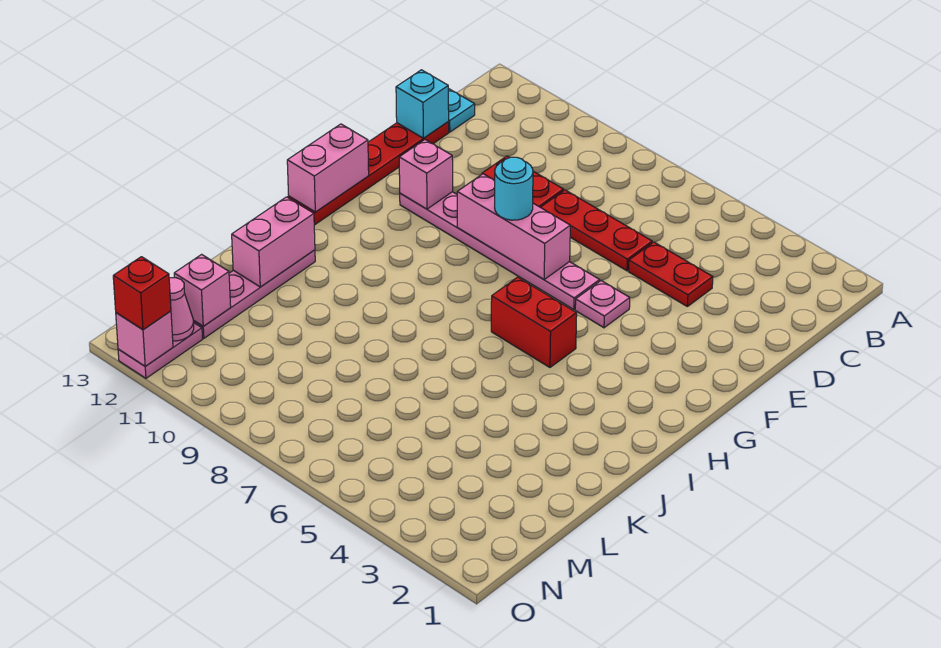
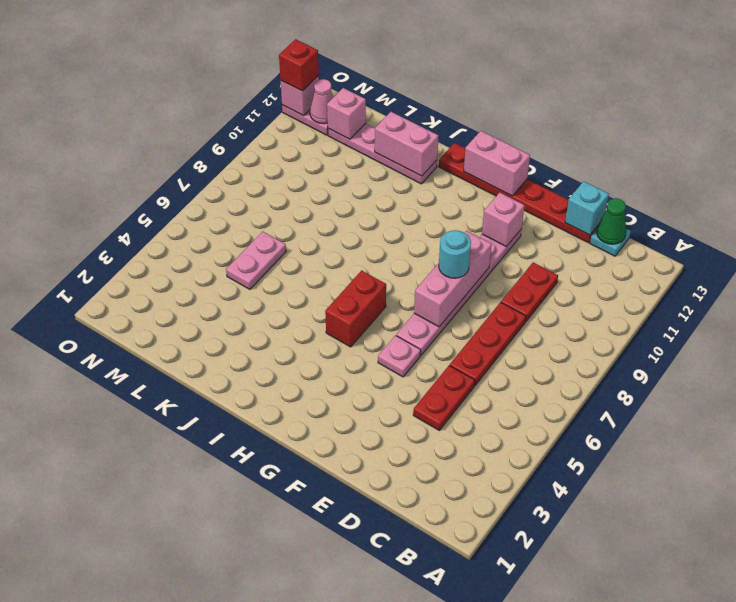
none -> green cone C13 level 2
none -> pink plate L5:L6 level 1

